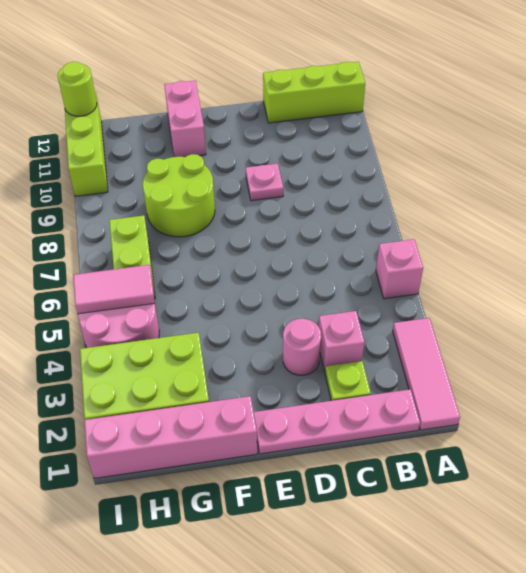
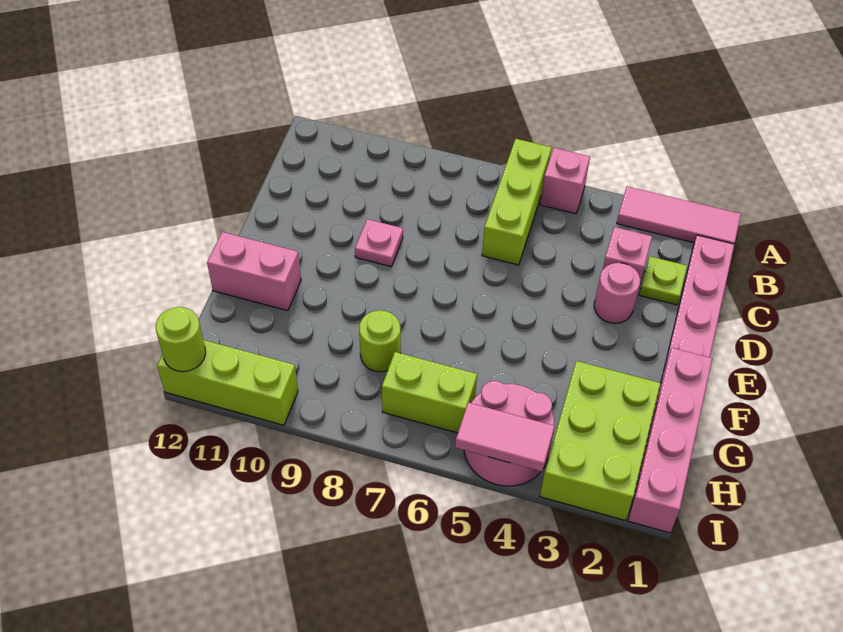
lime brick A12:C12 level 1 -> lime brick A6:C6 level 1
lime round brick F8:G9 level 1 -> lime round brick G8 level 1
pink tile H5:I5 level 2 -> pink tile I4:I5 level 2

